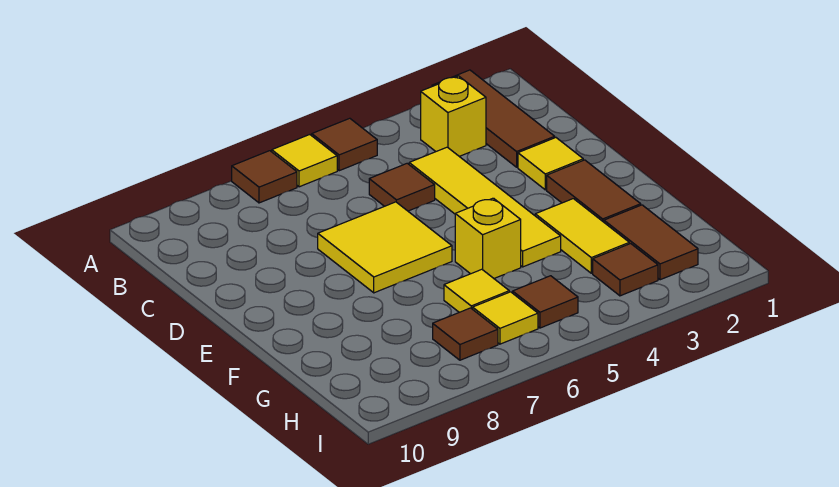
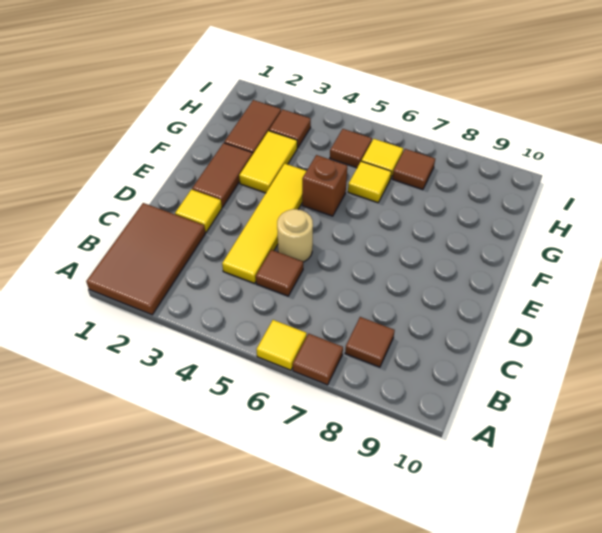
brown tile A2:C2 level 1 -> brown tile A1:C2 level 1
brown tile A5 level 1 -> brown tile B8 level 1
yellow brick B3 level 1 -> none
none -> tan round brick D5 level 1
yellow tile D6:E7 level 1 -> none
yellow brick F5 level 1 -> brown brick F5 level 1

